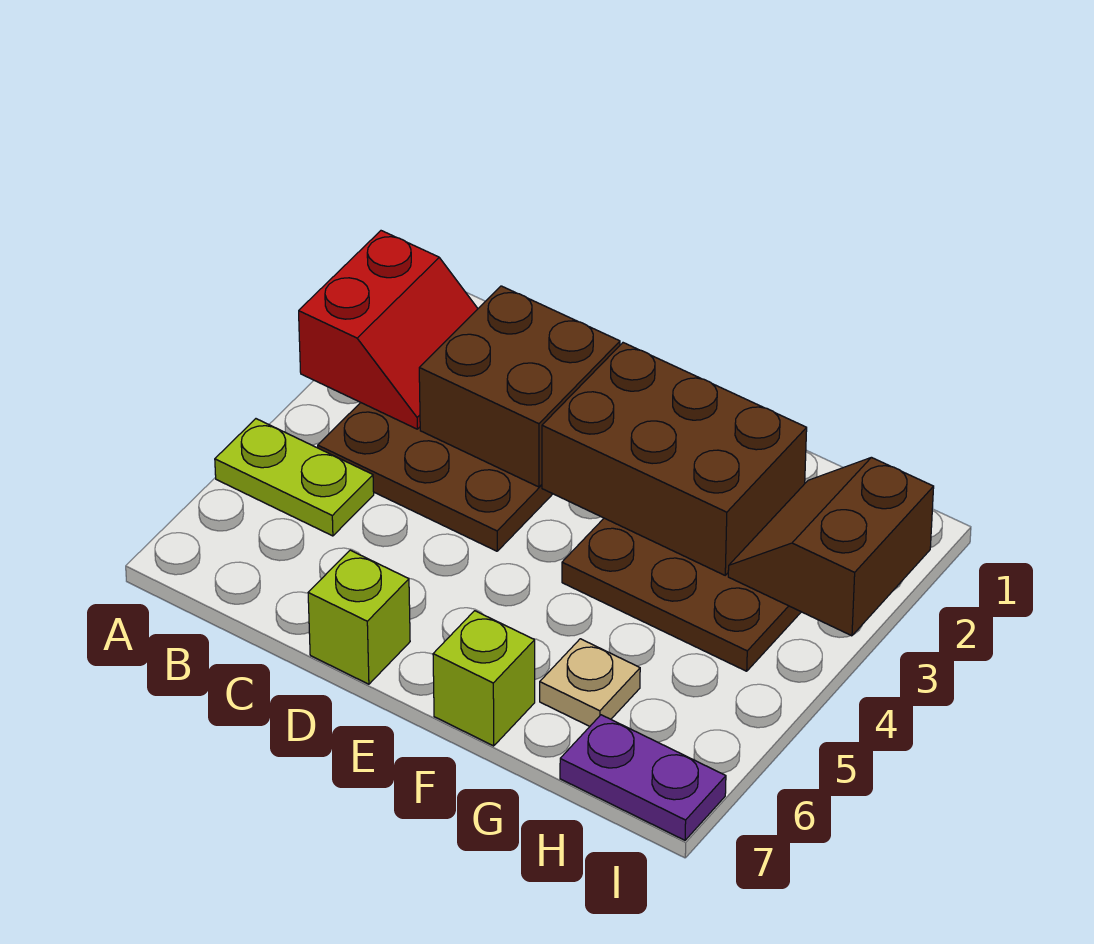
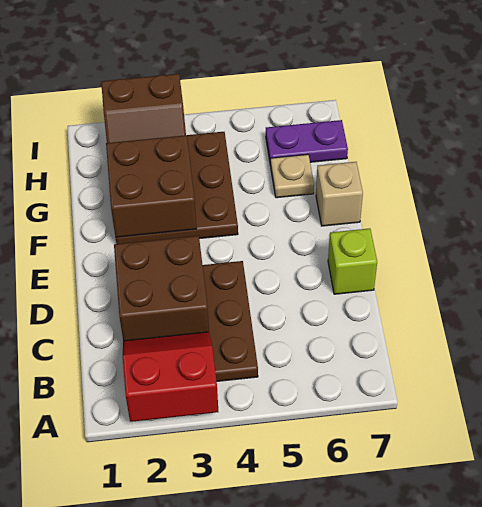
lime plate A5:B5 level 1 -> none
brown brick E2:G3 level 2 -> brown brick F2:G3 level 2
lime brick F7 level 1 -> tan brick F7 level 1
purple plate H7:I7 level 1 -> purple plate H6:H7 level 1

